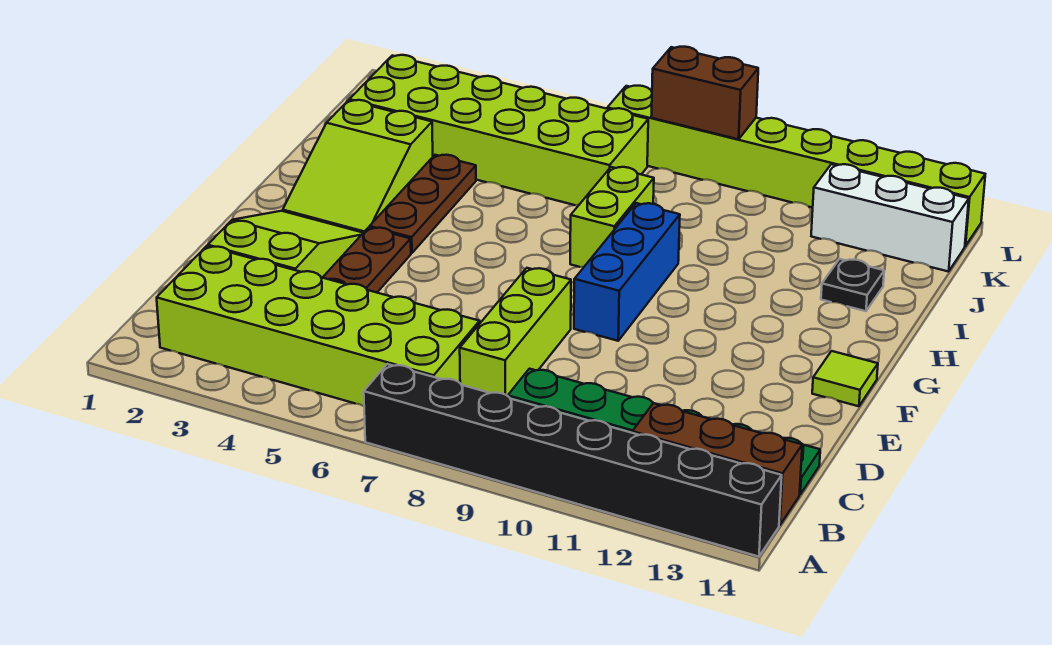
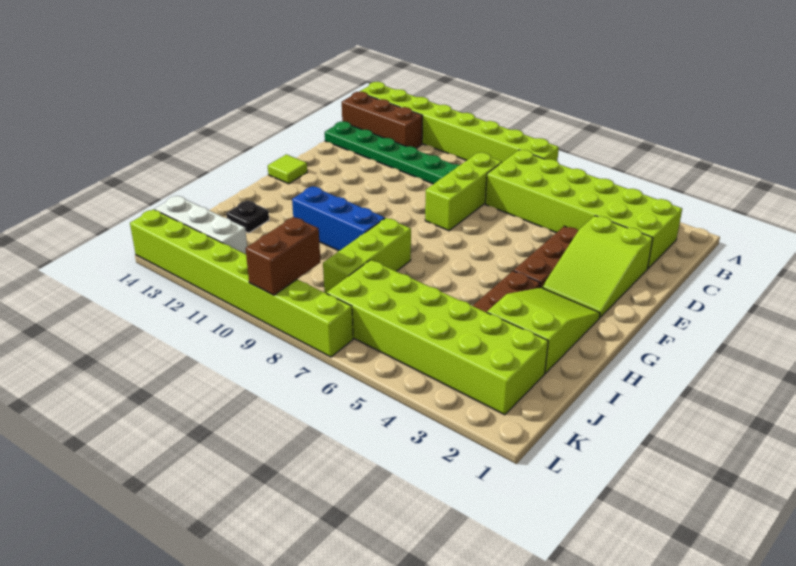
black brick A7:A14 level 1 -> lime brick A7:A14 level 1
blue brick F9:H9 level 1 -> blue brick H9:H11 level 1
lime brick H8:I8 level 1 -> lime brick H8:J8 level 1
brown brick L8:L9 level 2 -> brown brick K9:L9 level 2

